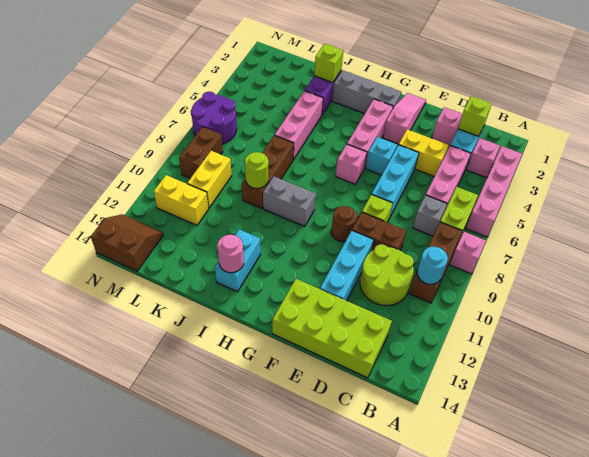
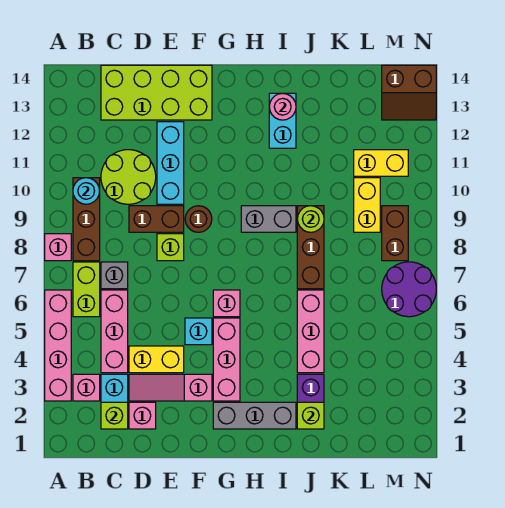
cyan brick E5:E7 level 1 -> none
pink slope F1:F3 level 1 top 3 -> pink slope D3:F3 level 1 top F

